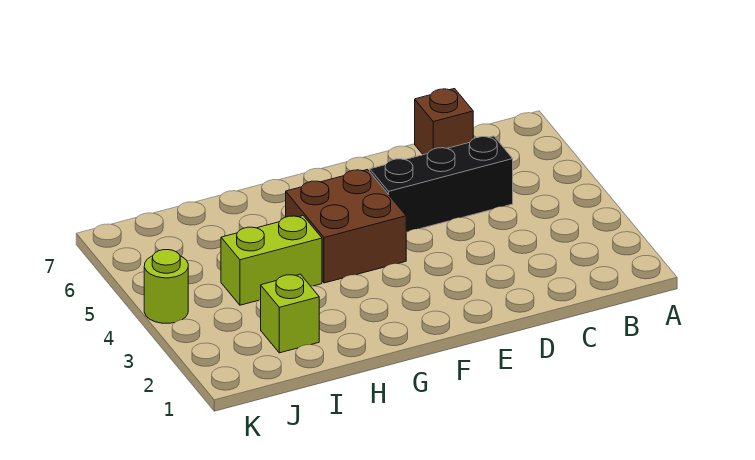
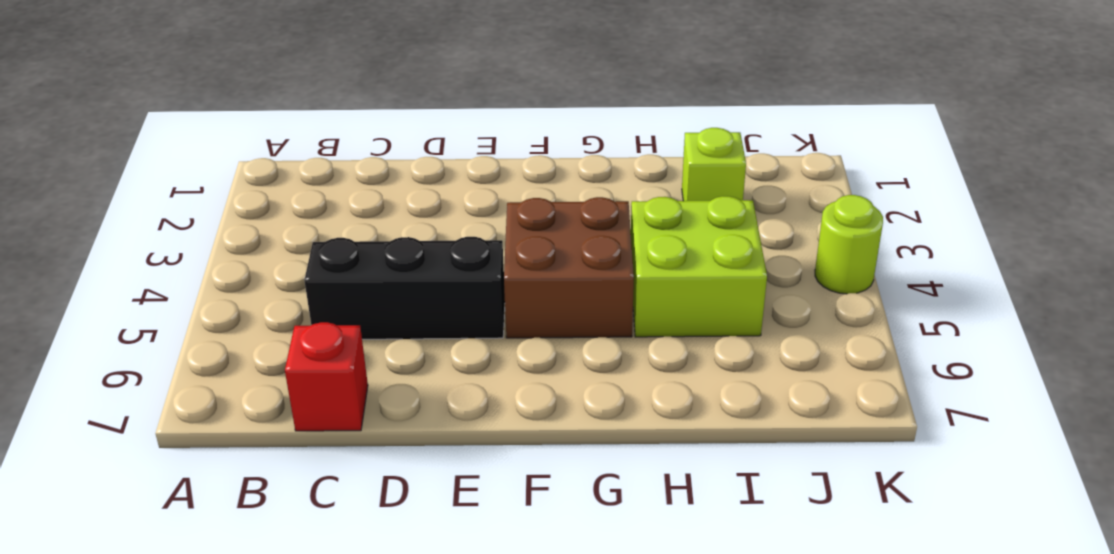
brown brick C7 level 1 -> red brick C7 level 1
lime brick H4:I4 level 1 -> lime brick H4:I5 level 1

